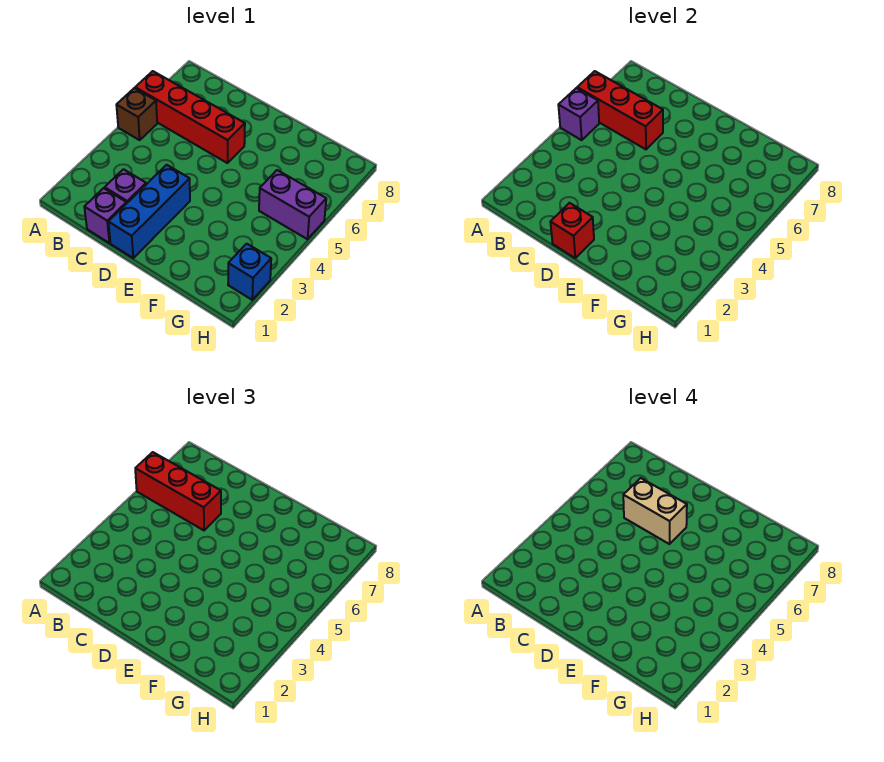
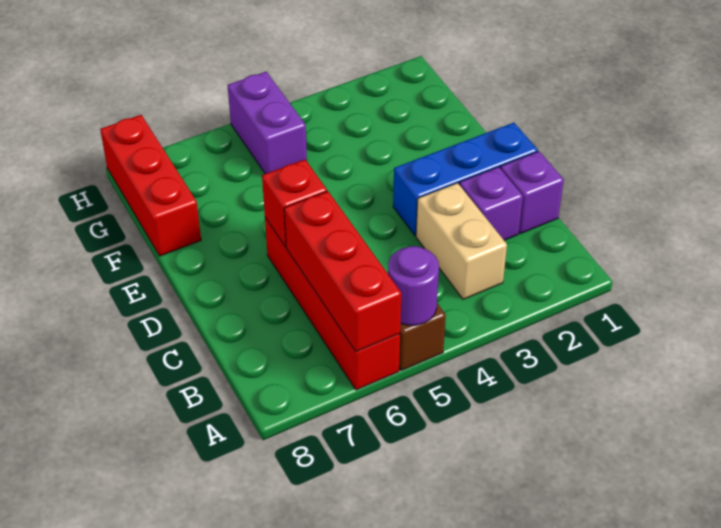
purple brick A5 level 2 -> purple round brick A5 level 2
red brick A6:C6 level 3 -> red brick F8:H8 level 1
tan brick C6:D6 level 4 -> tan brick B3:C3 level 1
red brick D1 level 2 -> red brick D6 level 2
blue brick H2 level 1 -> none

